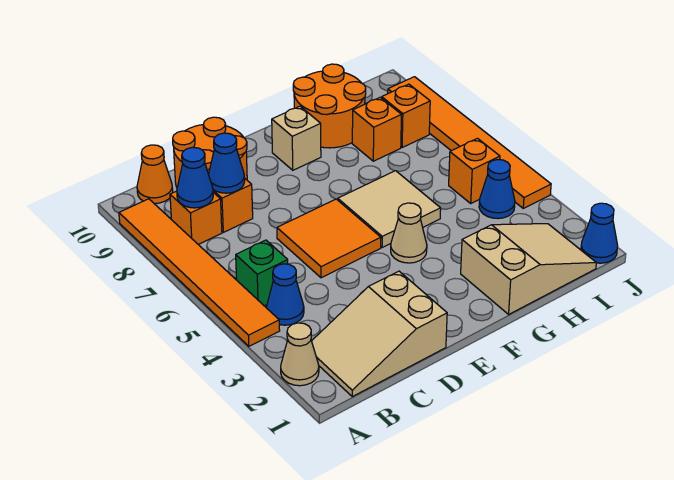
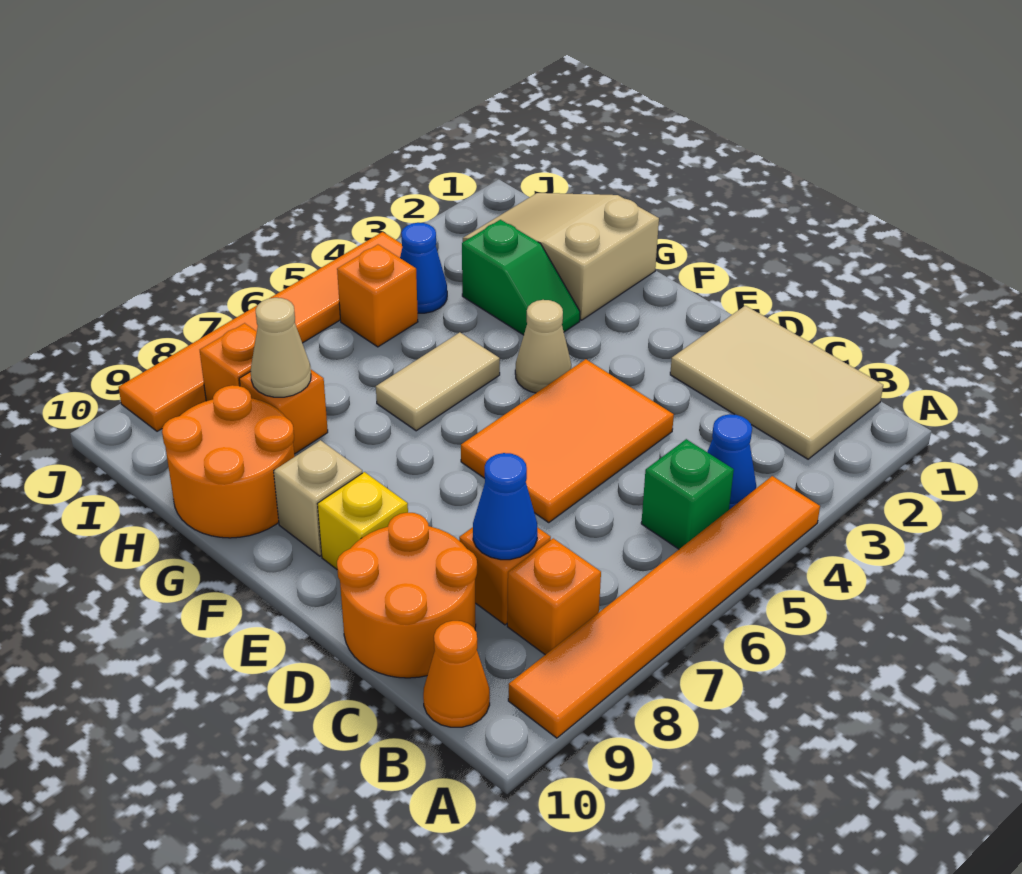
tan cone A2 level 1 -> tan cone H8 level 2
tan slope B1:D2 level 1 top D -> tan tile B1:D2 level 1
blue cone B8 level 2 -> none
orange tile D5:E6 level 1 -> orange tile D4:E6 level 1
none -> yellow brick E9 level 1
tan tile F5:G6 level 1 -> tan tile G5:G6 level 1
none -> green slope G3:H3 level 1 top H
blue cone J1 level 1 -> none

